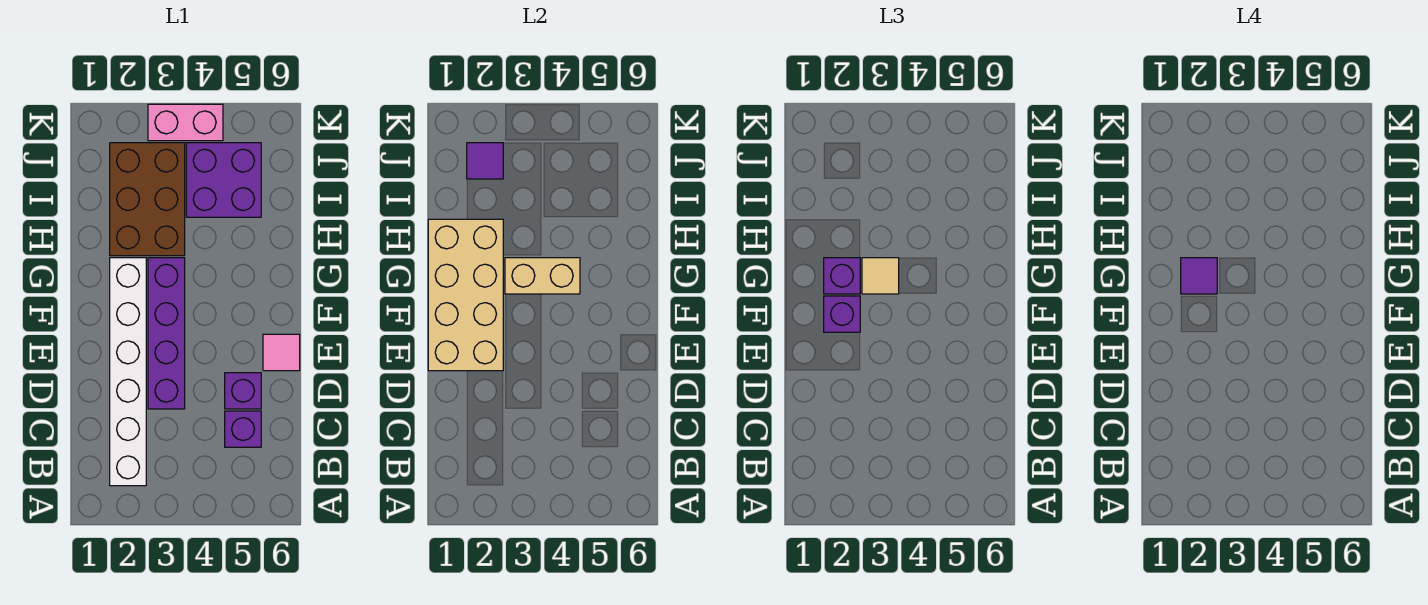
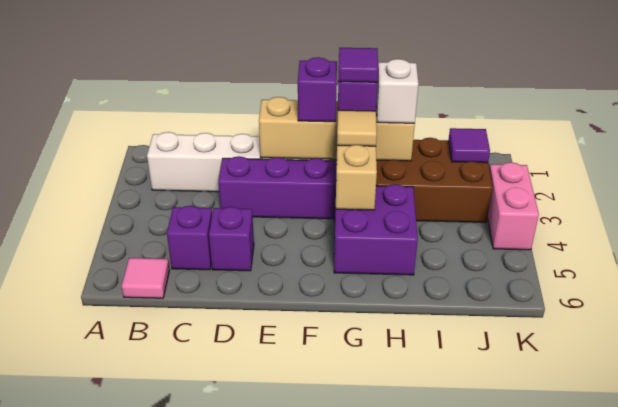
tan brick E1:H2 level 2 -> tan brick E2:H2 level 2
pink tile E6 level 1 -> pink tile B6 level 1
none -> white brick H2 level 3
purple brick I4:J5 level 1 -> purple brick G4:H5 level 1

